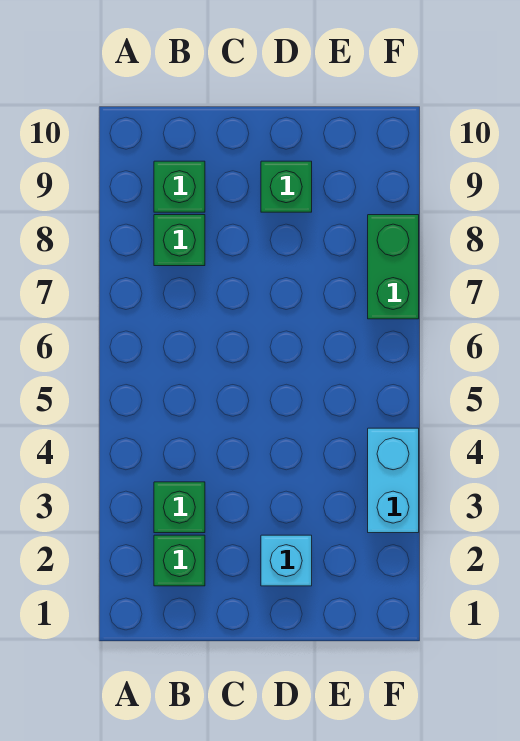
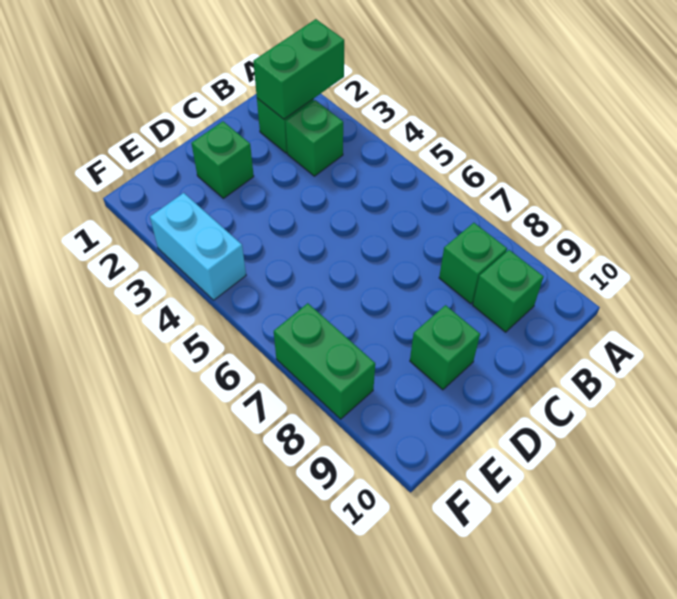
none -> green brick A2:B2 level 2
cyan brick D2 level 1 -> green brick D2 level 1

